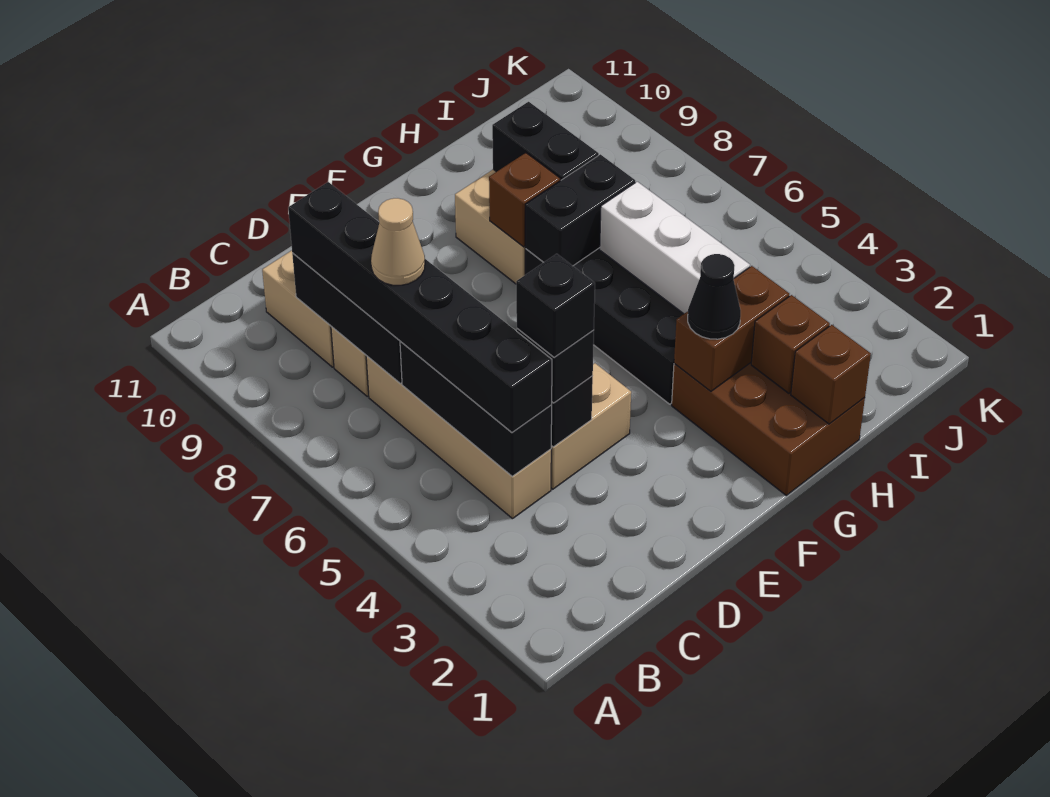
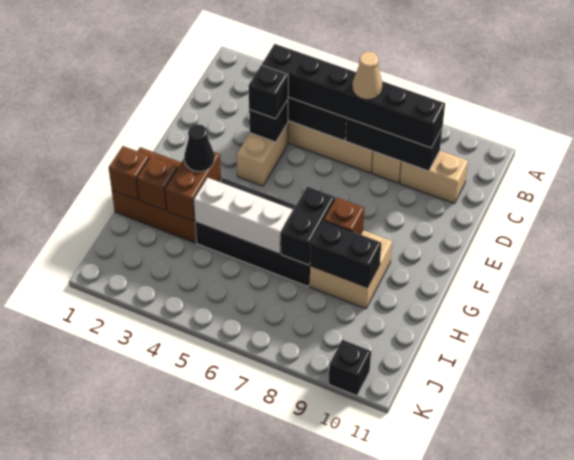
black brick D4 level 4 -> black brick K10 level 1

